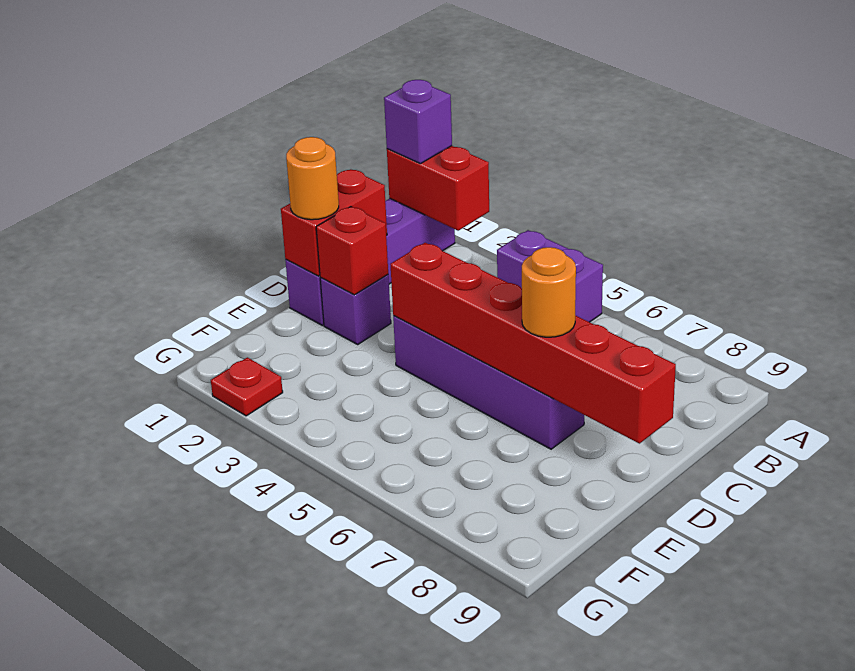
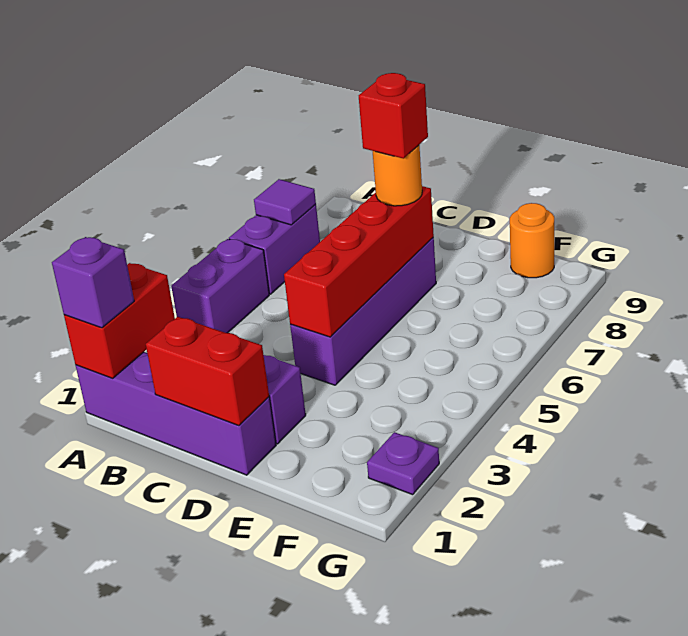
none -> purple brick A6:A7 level 1
none -> purple tile A7 level 2
orange round brick D1 level 3 -> orange round brick F9 level 1
red brick D2 level 2 -> red brick D7 level 4
red brick D4:D9 level 2 -> red brick D4:D7 level 2
red plate G2 level 1 -> purple plate G2 level 1

